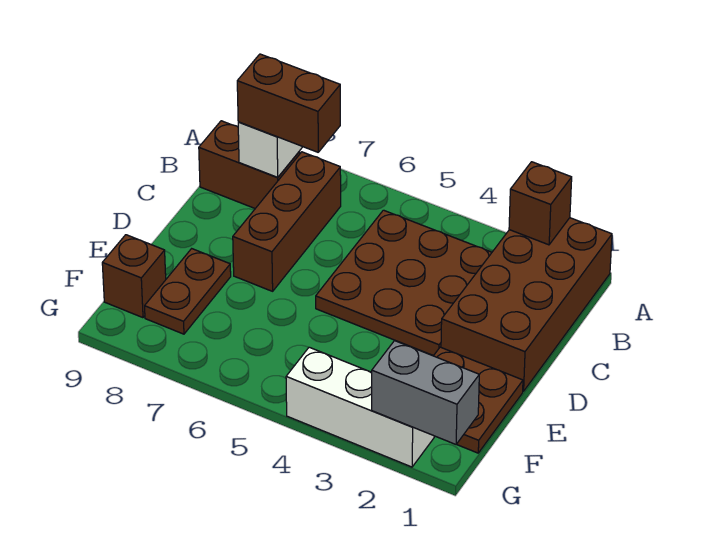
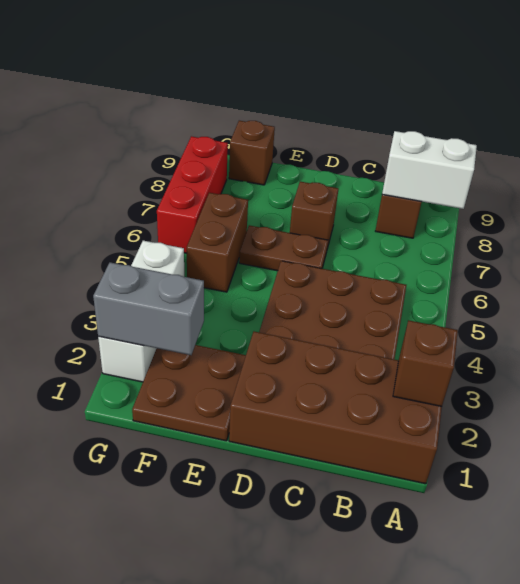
brown brick B7:D7 level 1 -> brown brick D7 level 1
brown brick B7:B8 level 3 -> brown brick F5:F6 level 1
brown plate E8:F8 level 1 -> brown plate D6:E6 level 1
grey brick G1:G2 level 2 -> grey brick F2:G2 level 2
none -> red brick G6:G8 level 1

